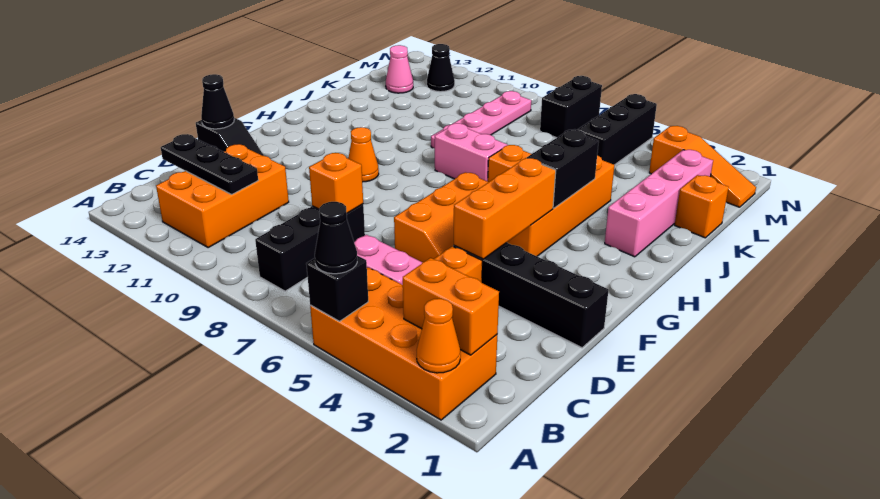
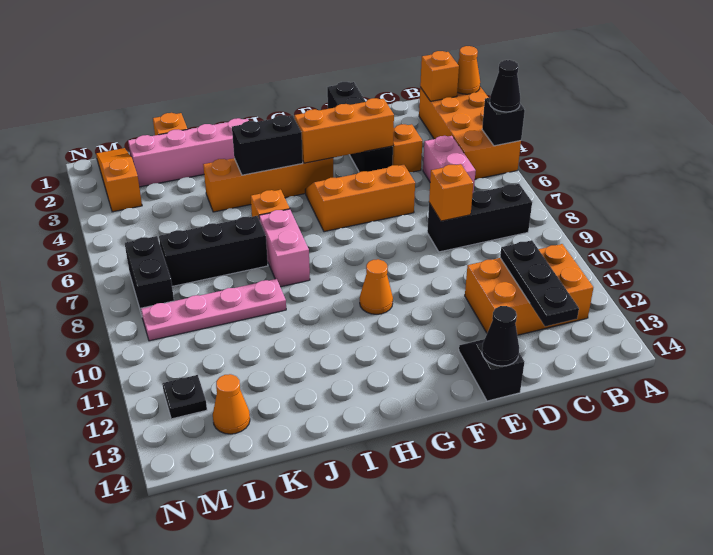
orange brick B2:B3 level 2 -> orange brick B2 level 2
black brick L5:N5 level 1 -> black brick J7:L7 level 1
pink cone L13 level 1 -> orange cone L13 level 1
black brick M7:N7 level 1 -> black brick M7:M8 level 1
black cone M12 level 1 -> black plate M12 level 1

